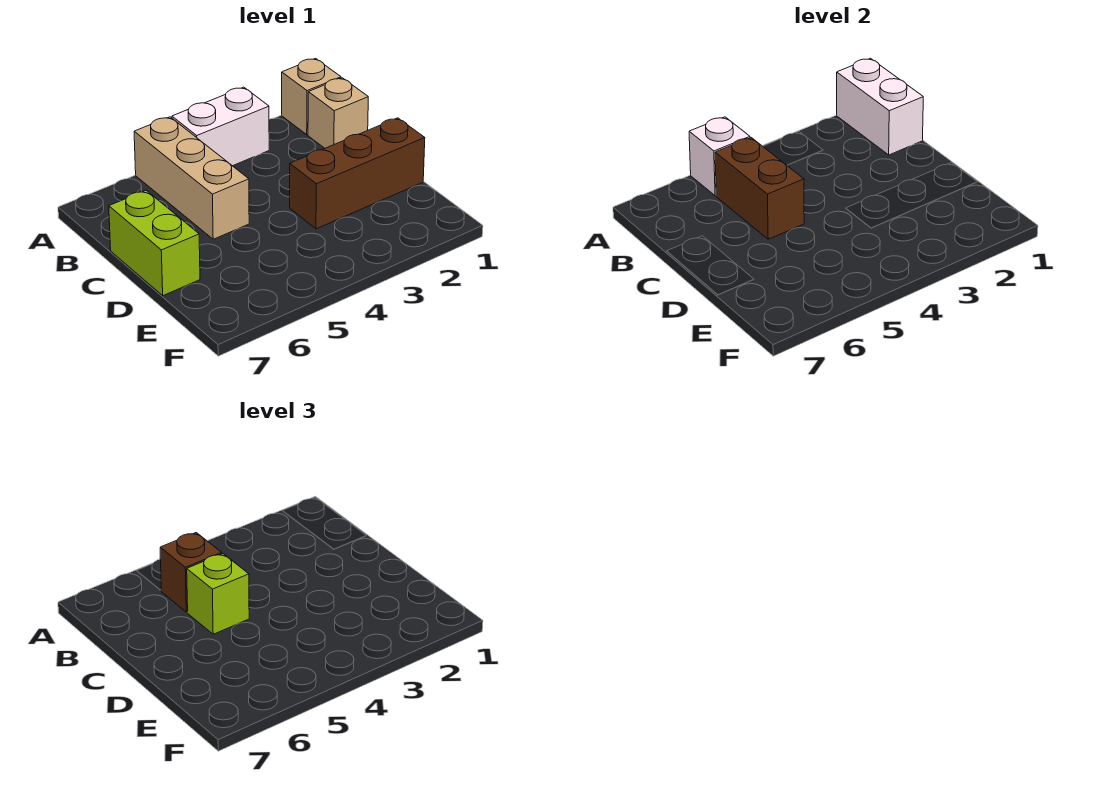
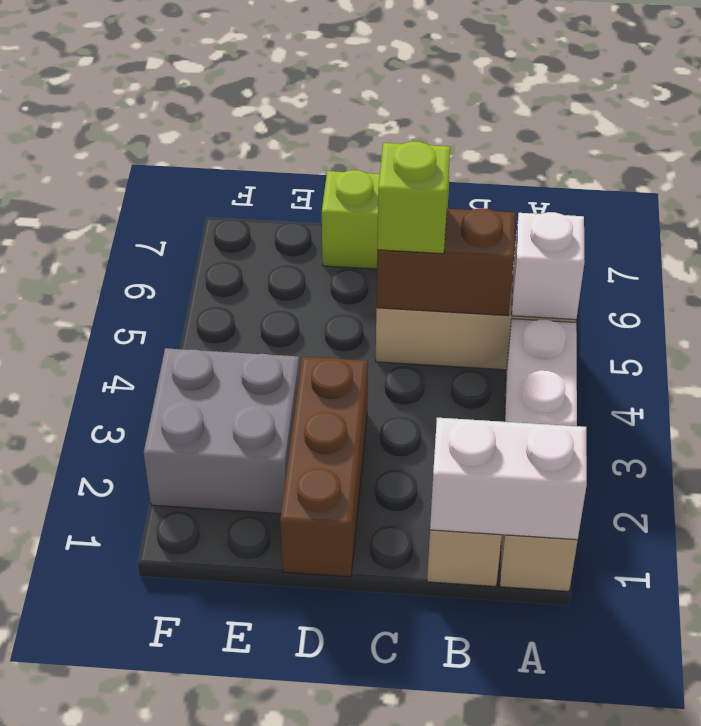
brown brick B5 level 3 -> none
none -> grey brick E2:F3 level 1

